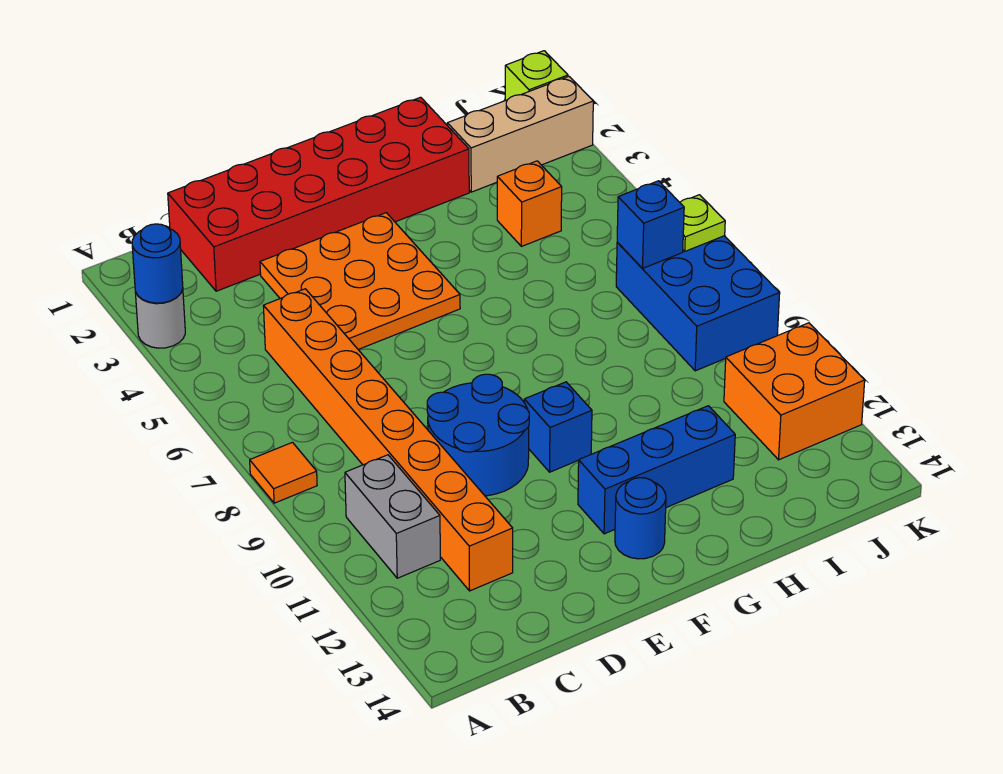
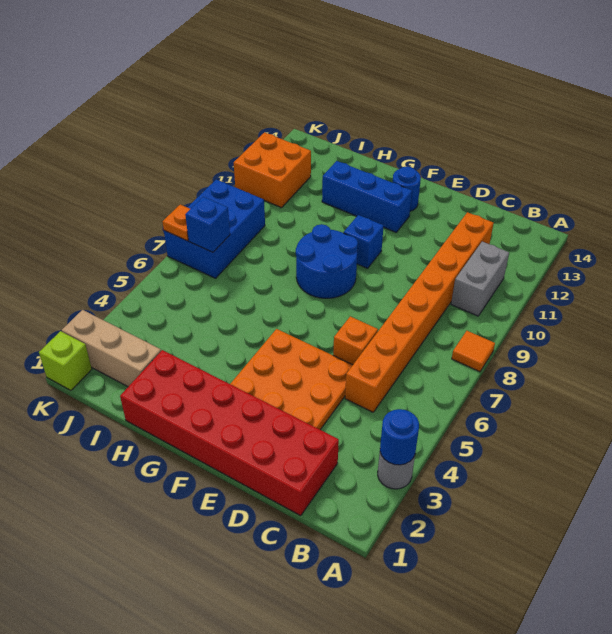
blue round brick D9:E10 level 1 -> blue round brick F8:G9 level 1
orange brick I4 level 1 -> orange brick D6 level 1
lime plate K7 level 2 -> orange plate K7 level 2

